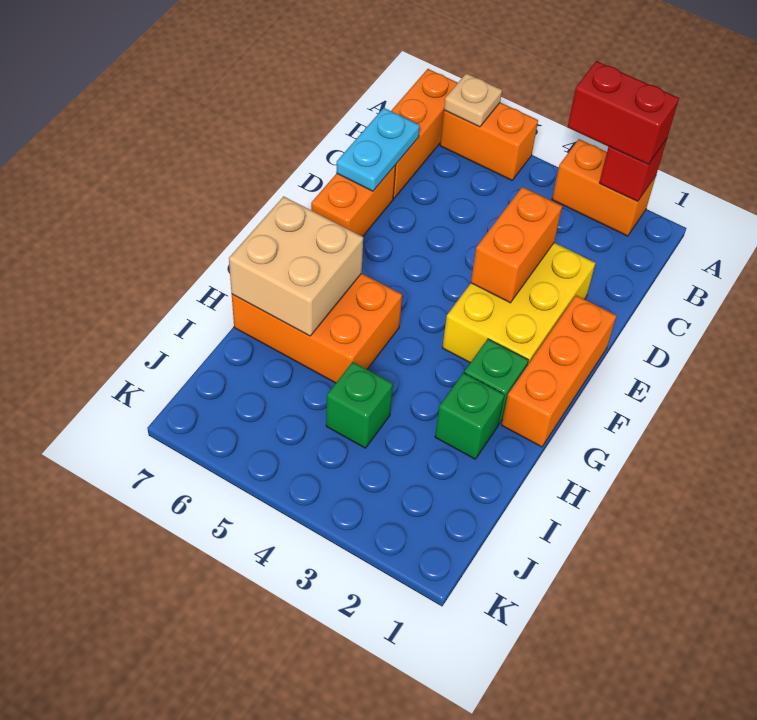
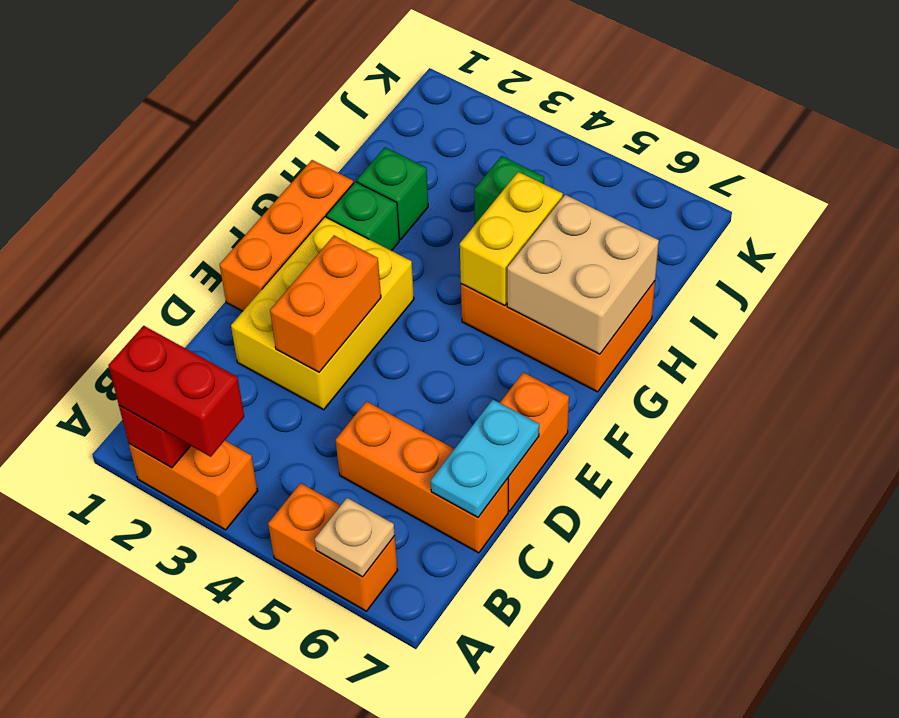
orange brick A7:C7 level 1 -> orange brick C5:C7 level 1
none -> yellow brick G5:H5 level 2

